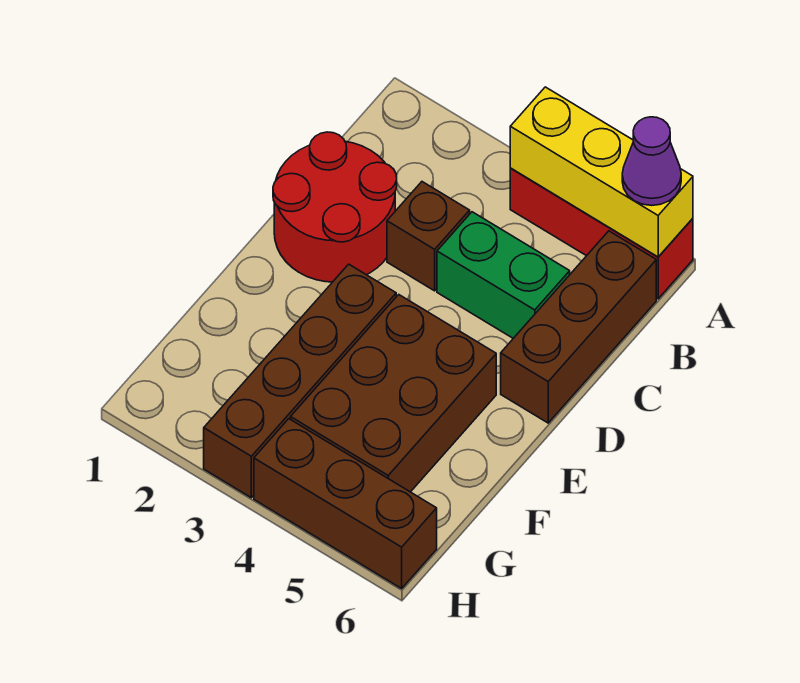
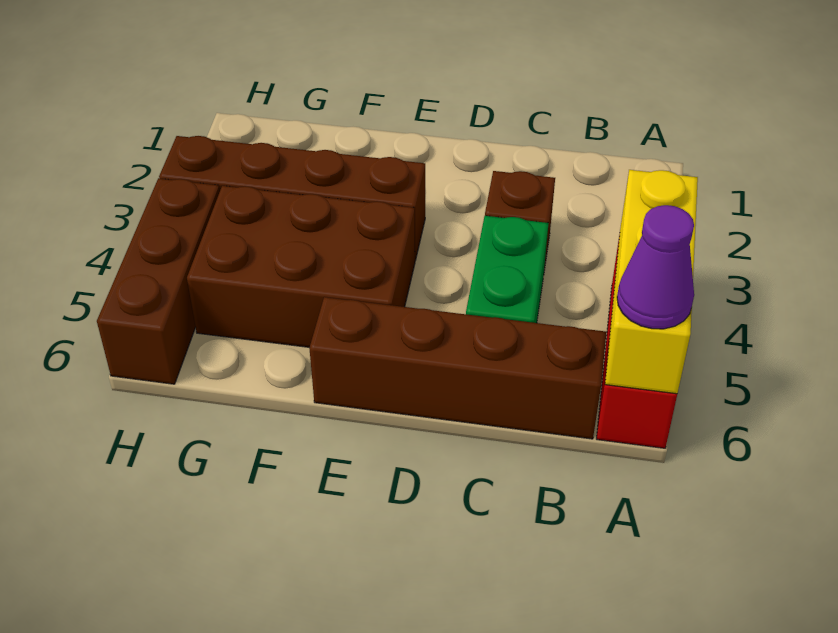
brown brick B6:D6 level 1 -> brown brick B6:E6 level 1
red round brick C1:D2 level 1 -> none

